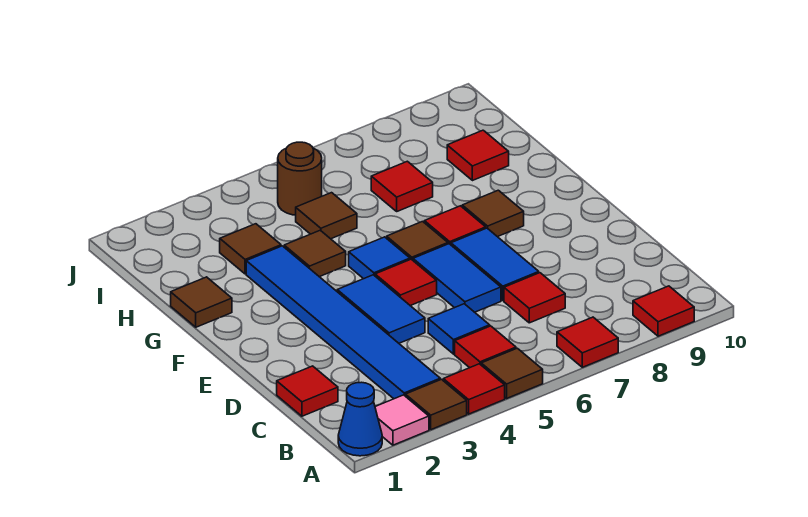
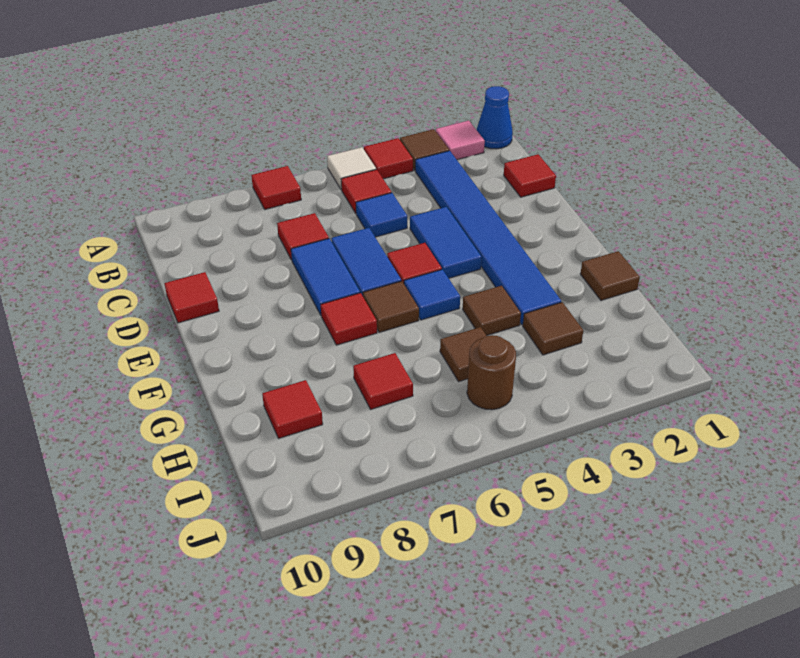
brown tile A5 level 1 -> white tile A5 level 1
red tile A9 level 1 -> red tile D10 level 1
brown tile F8 level 1 -> none

